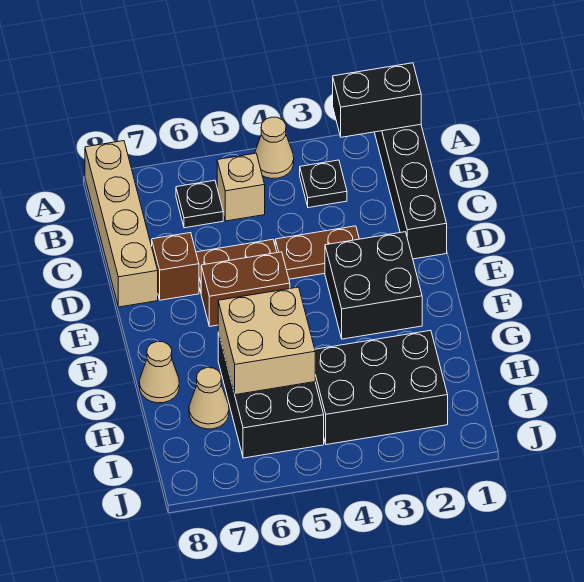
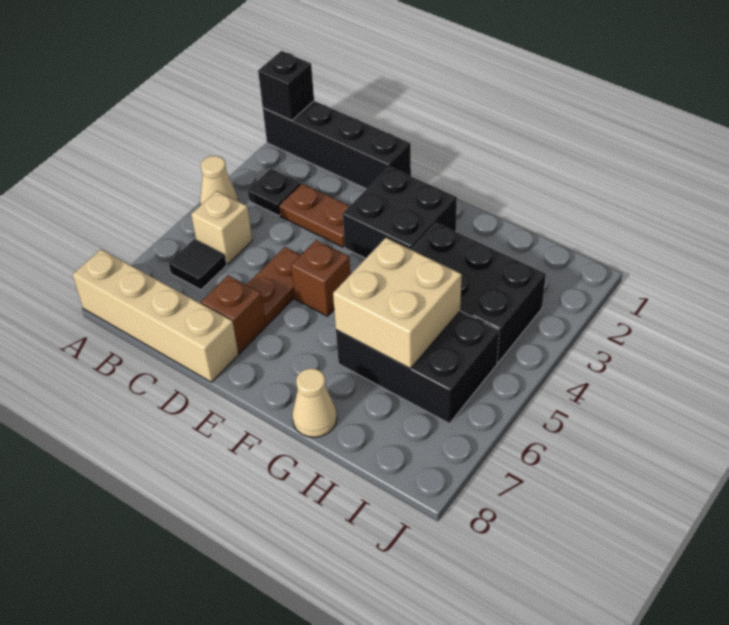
black brick A1:A2 level 2 -> black brick A1 level 2
black plate B6 level 1 -> black tile B6 level 1
brown plate D3:D4 level 1 -> brown plate C3:D3 level 1
brown brick E5:E6 level 1 -> brown brick E5 level 1
black brick H2:I4 level 1 -> black brick G3:I4 level 1
tan cone H7 level 1 -> none

